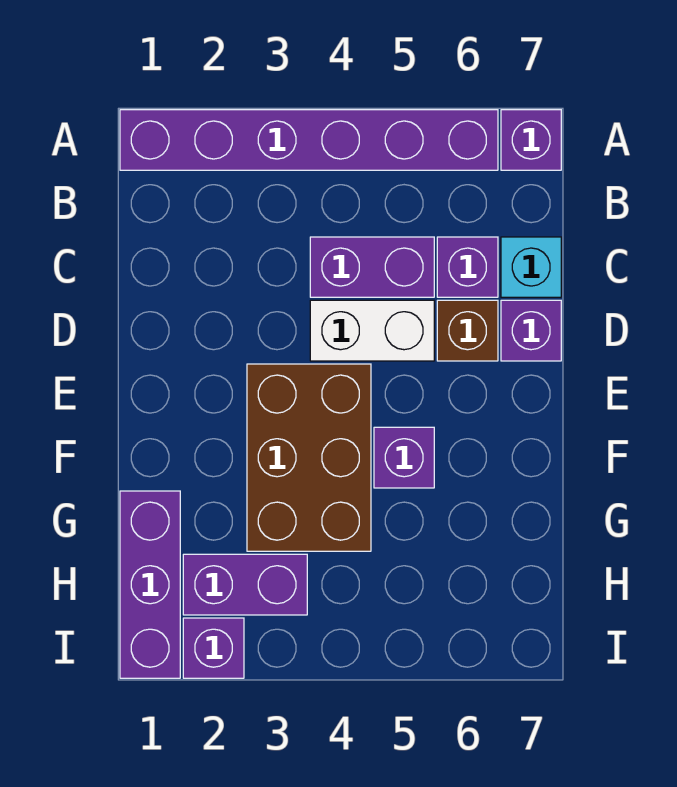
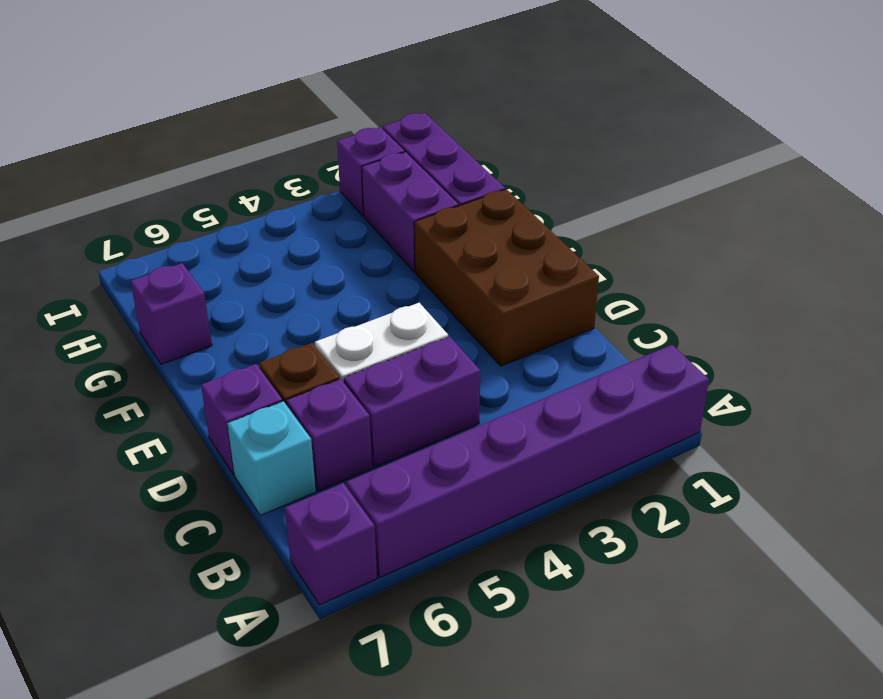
brown brick E3:G4 level 1 -> brown brick D1:F2 level 1
purple brick F5 level 1 -> purple brick G7 level 1
purple brick H2:H3 level 1 -> purple brick G2:H2 level 1

